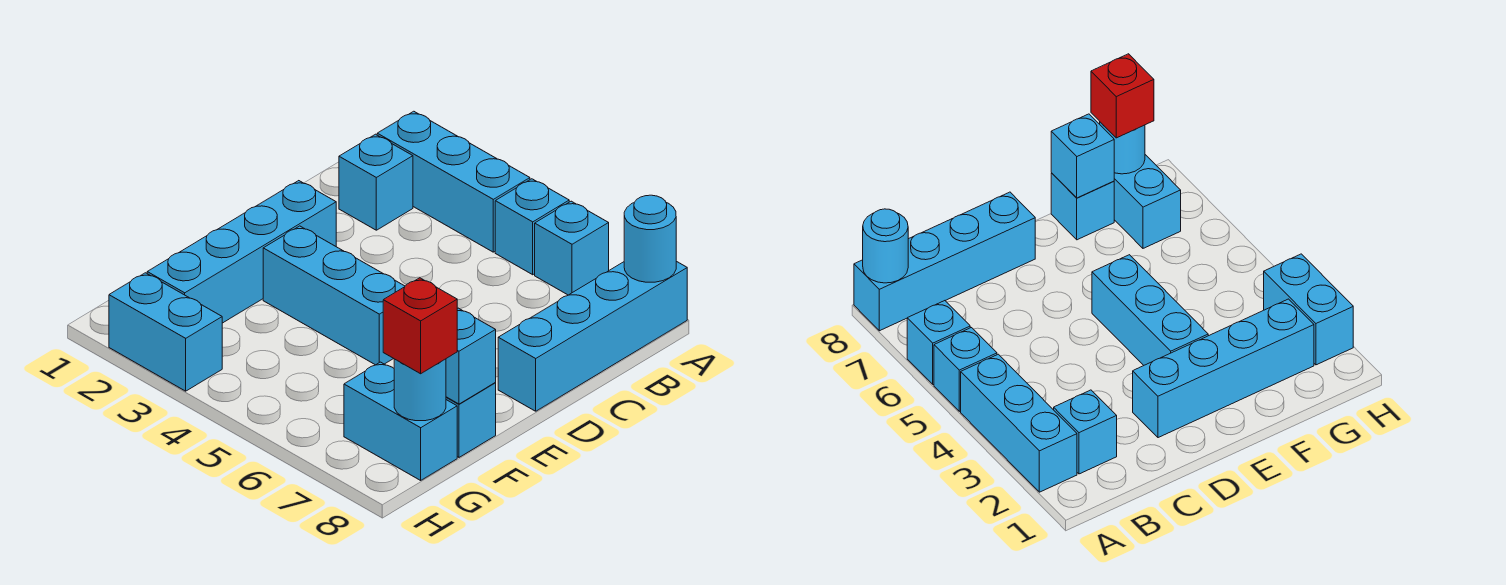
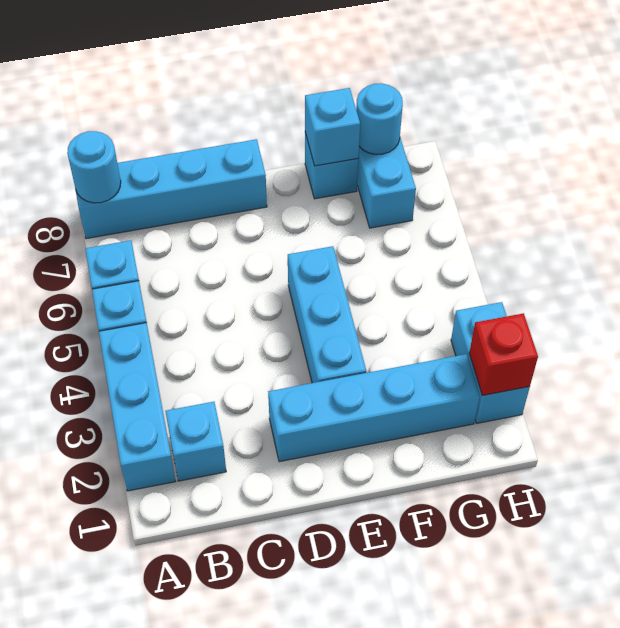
red brick G8 level 3 -> red brick H2 level 2

